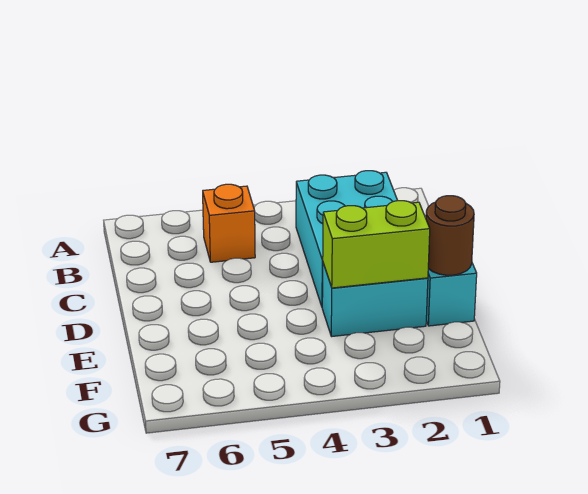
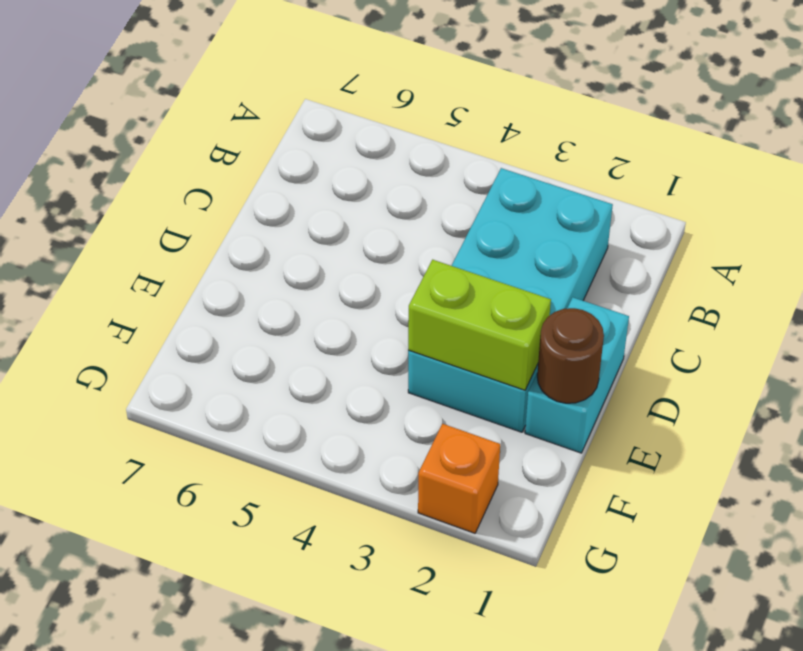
orange brick B5 level 1 -> orange brick G2 level 1

